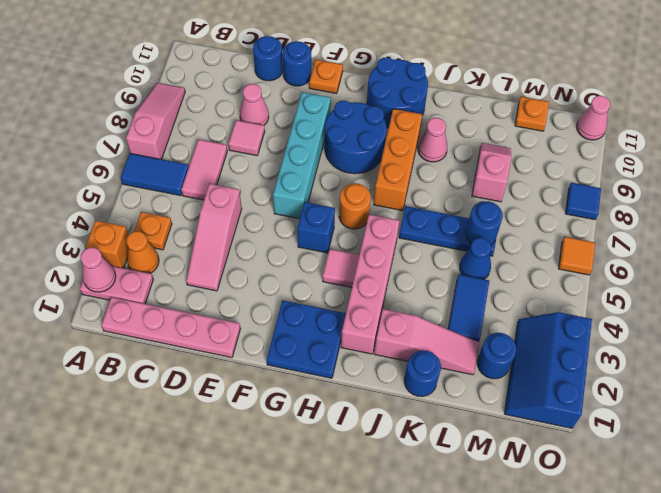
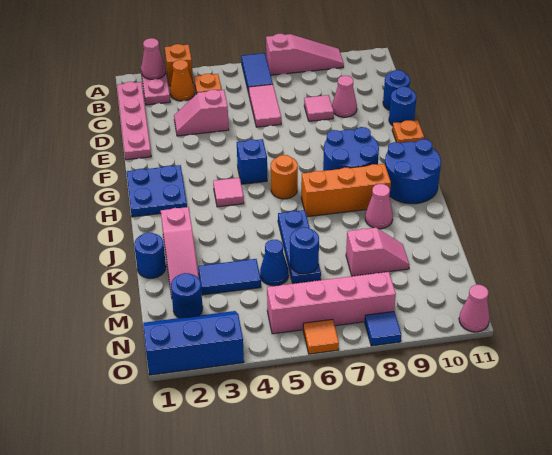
pink tile C6:C7 level 1 -> pink tile C6:D6 level 1
pink slope D3:D5 level 1 top 5 -> pink slope D3:D4 level 1 top 4
cyan brick F6:F9 level 1 -> none
pink brick I2:I5 level 1 -> pink brick N5:N8 level 1
orange plate M11 level 1 -> none

